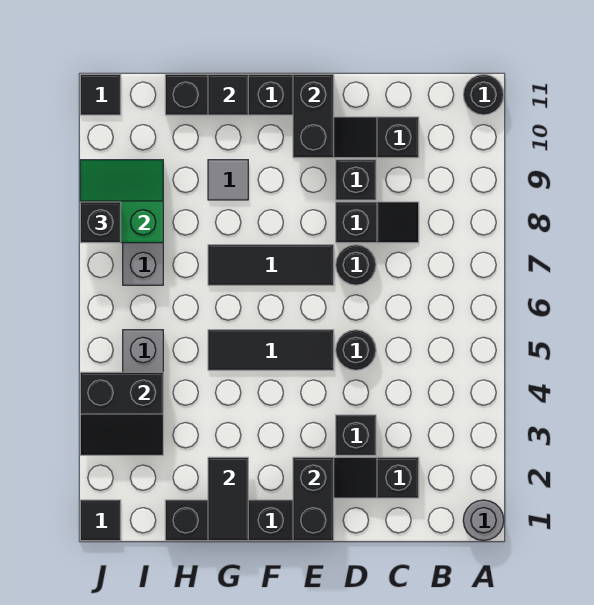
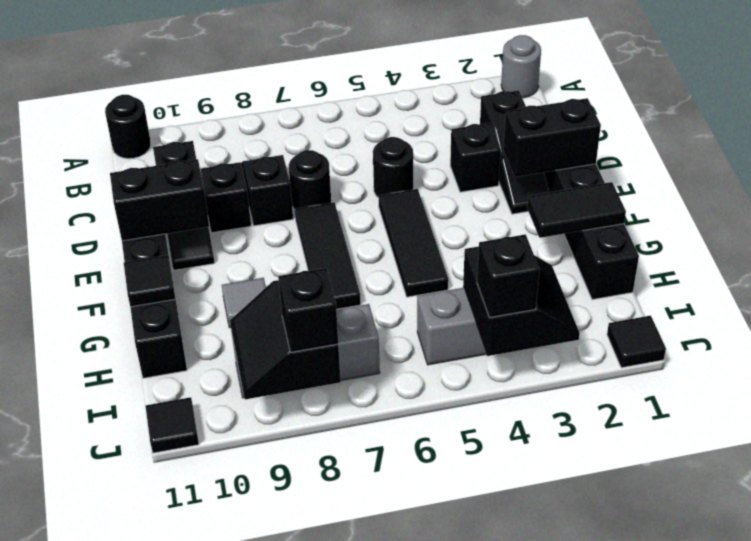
green slope I8:J9 level 2 top 8 -> black slope I8:J9 level 2 top 8
none -> black brick J4 level 3

